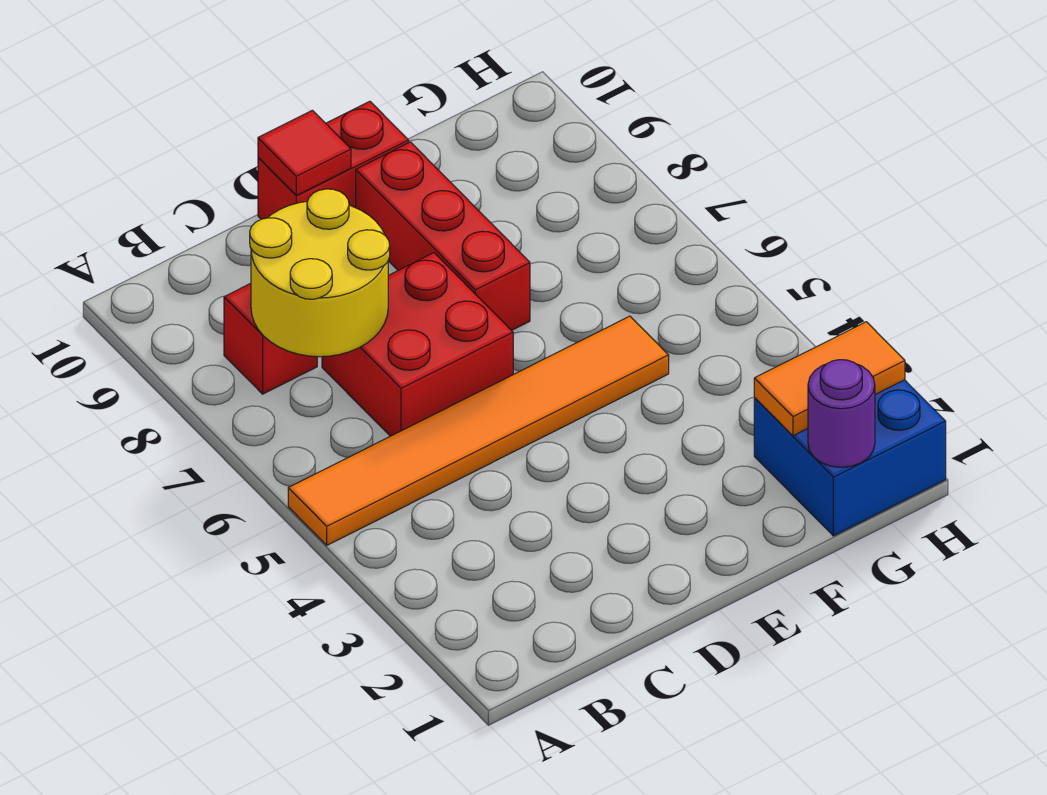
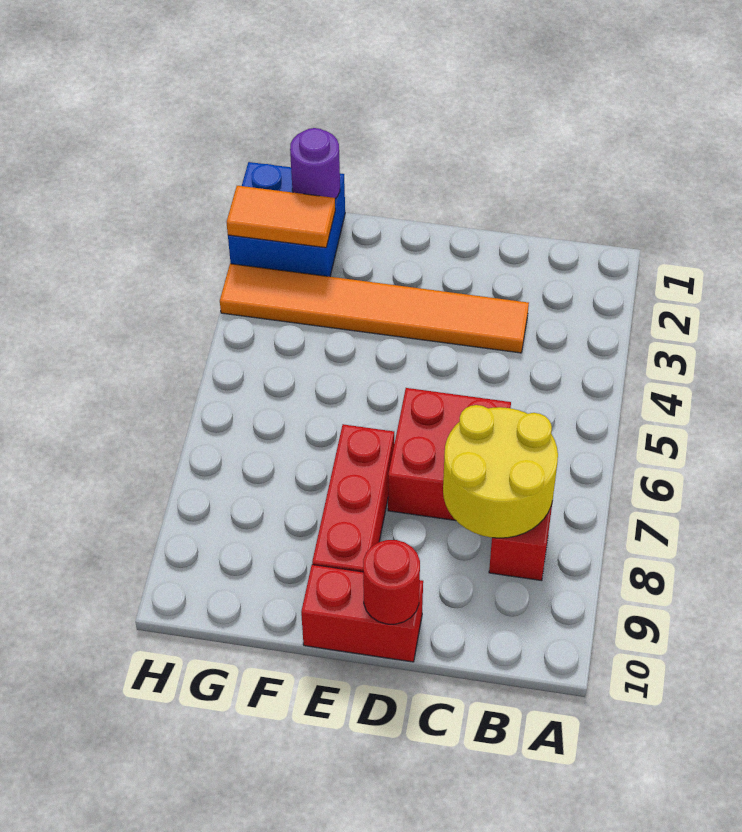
orange tile A5:F5 level 1 -> orange tile C3:H3 level 1
red tile D10 level 2 -> red round brick D10 level 2

